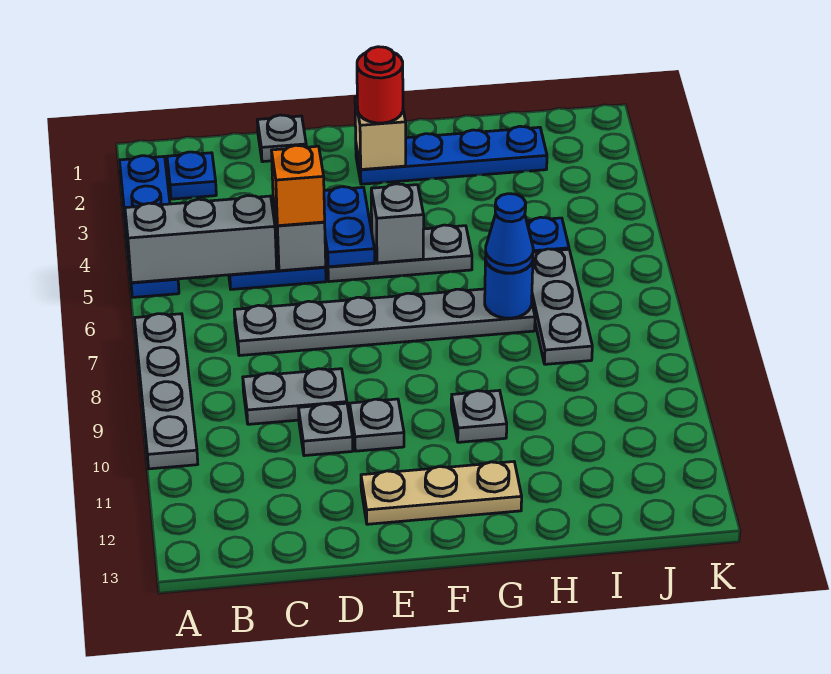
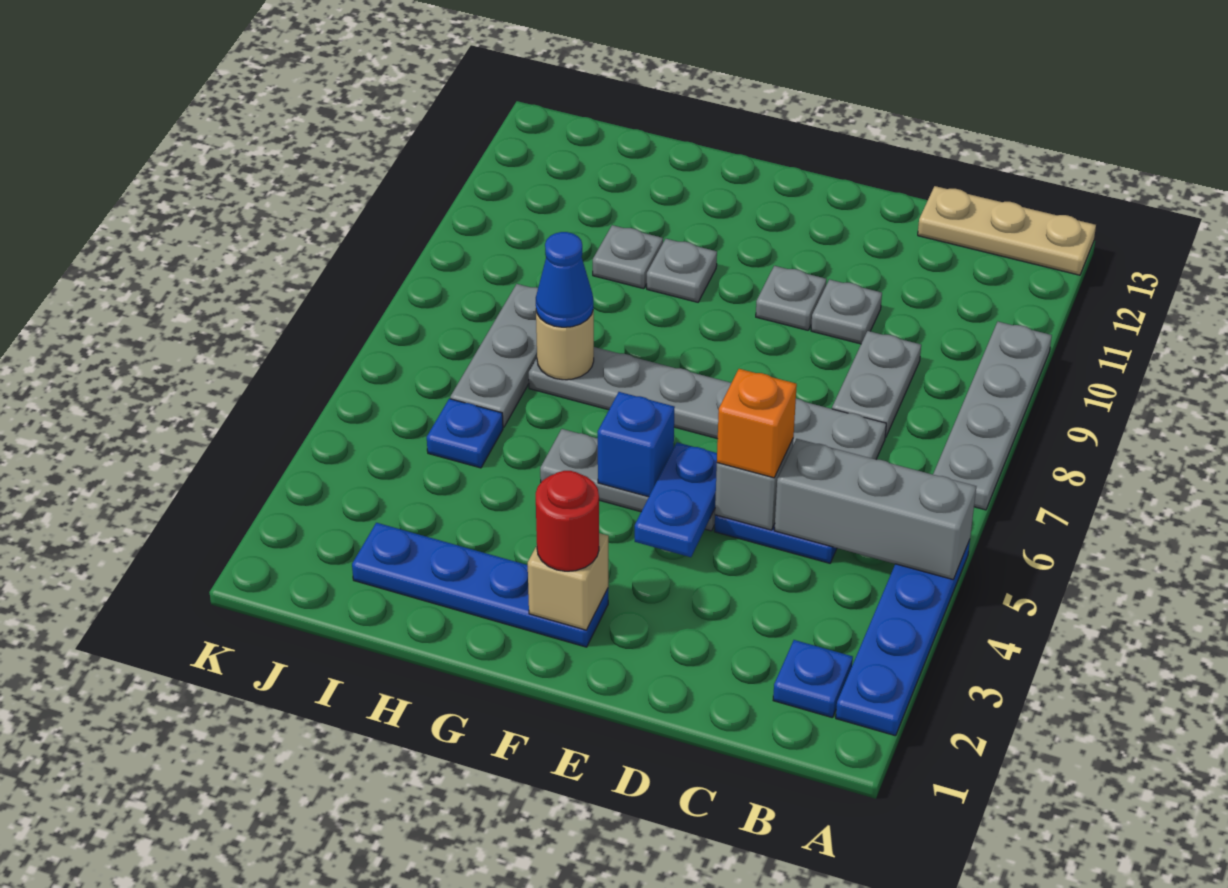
grey plate C9:D9 level 1 -> grey plate C8:C9 level 1
grey plate D1 level 1 -> grey plate H10 level 1
tan plate E12:G12 level 1 -> tan plate A13:C13 level 1
grey brick F5 level 2 -> blue brick F5 level 2
blue round brick H7 level 2 -> tan round brick H7 level 2

